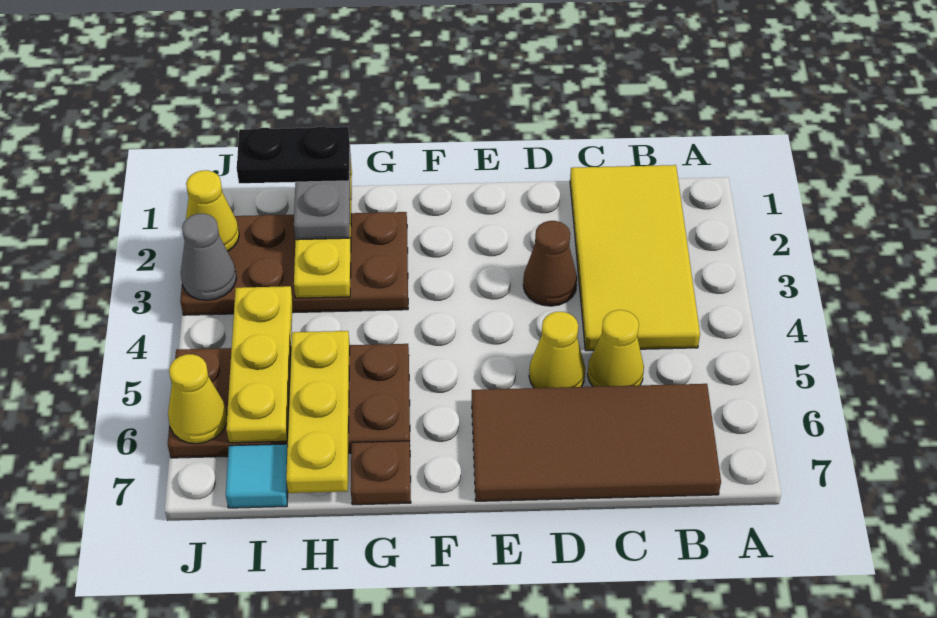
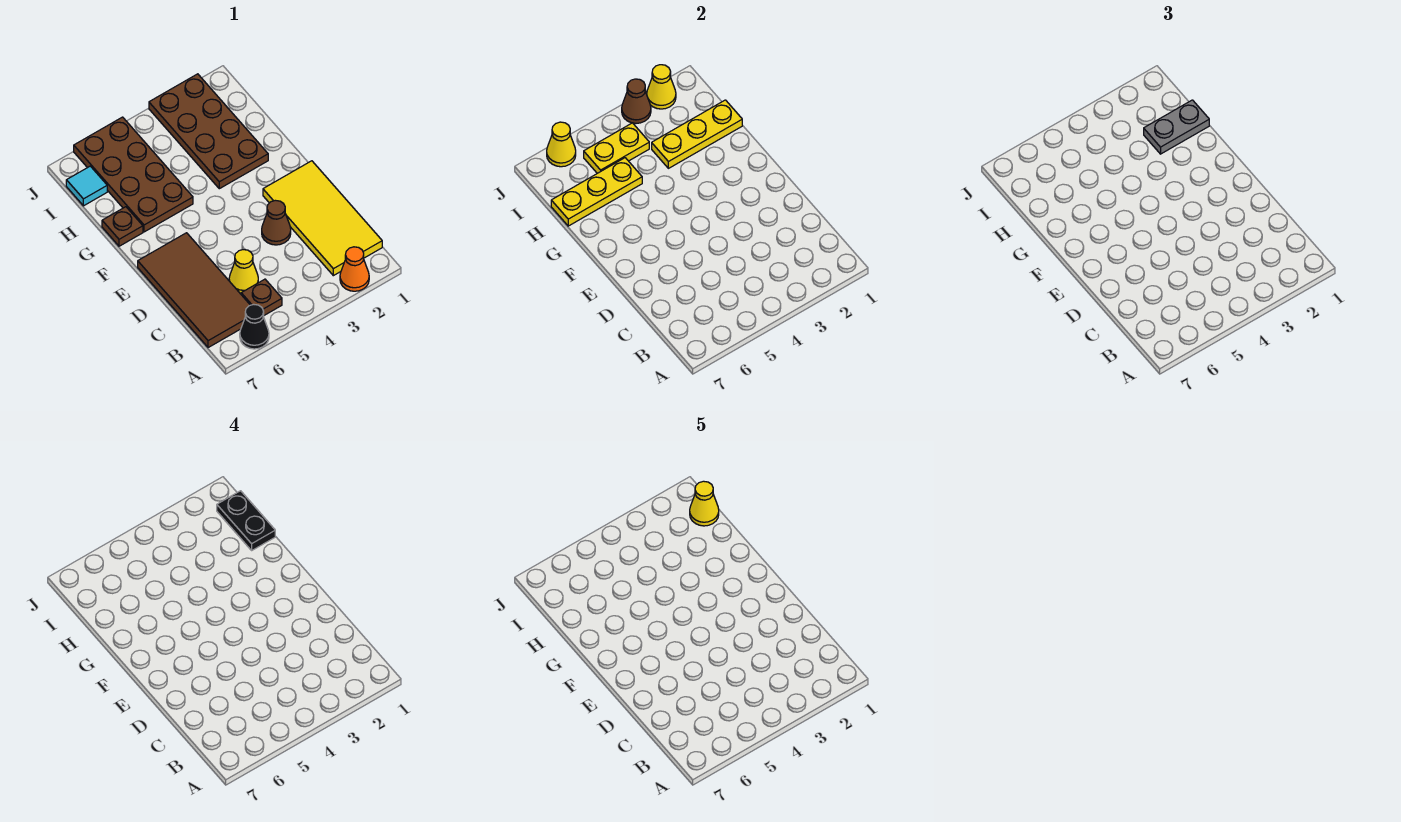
none -> orange cone A2 level 1
none -> black cone A6 level 1
yellow tile B1:C4 level 1 -> yellow tile B1:E2 level 1
none -> brown plate B5 level 1
yellow cone D5 level 1 -> yellow cone I1 level 5
yellow plate I4:I6 level 2 -> yellow plate I4:I5 level 2
grey cone J3 level 2 -> brown cone J3 level 2

